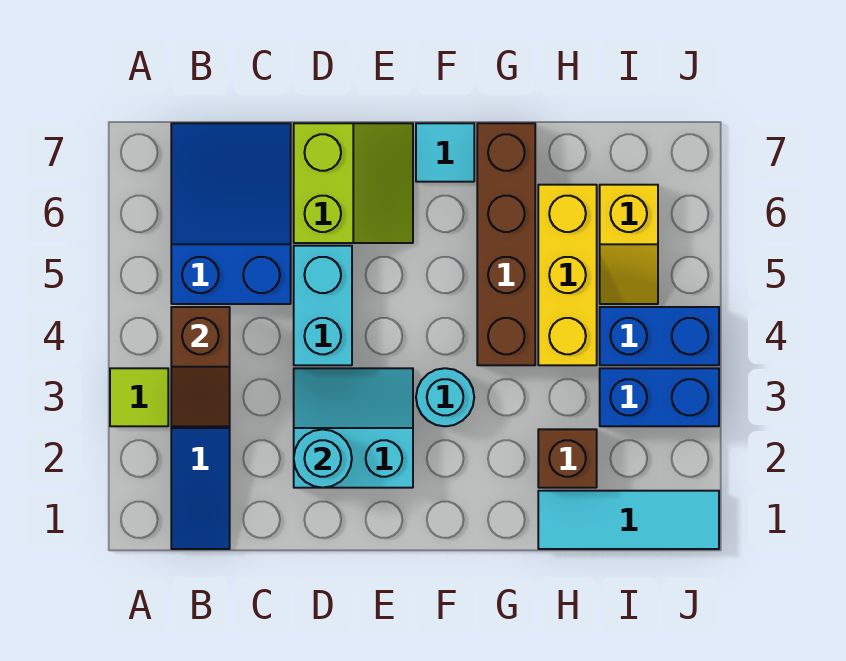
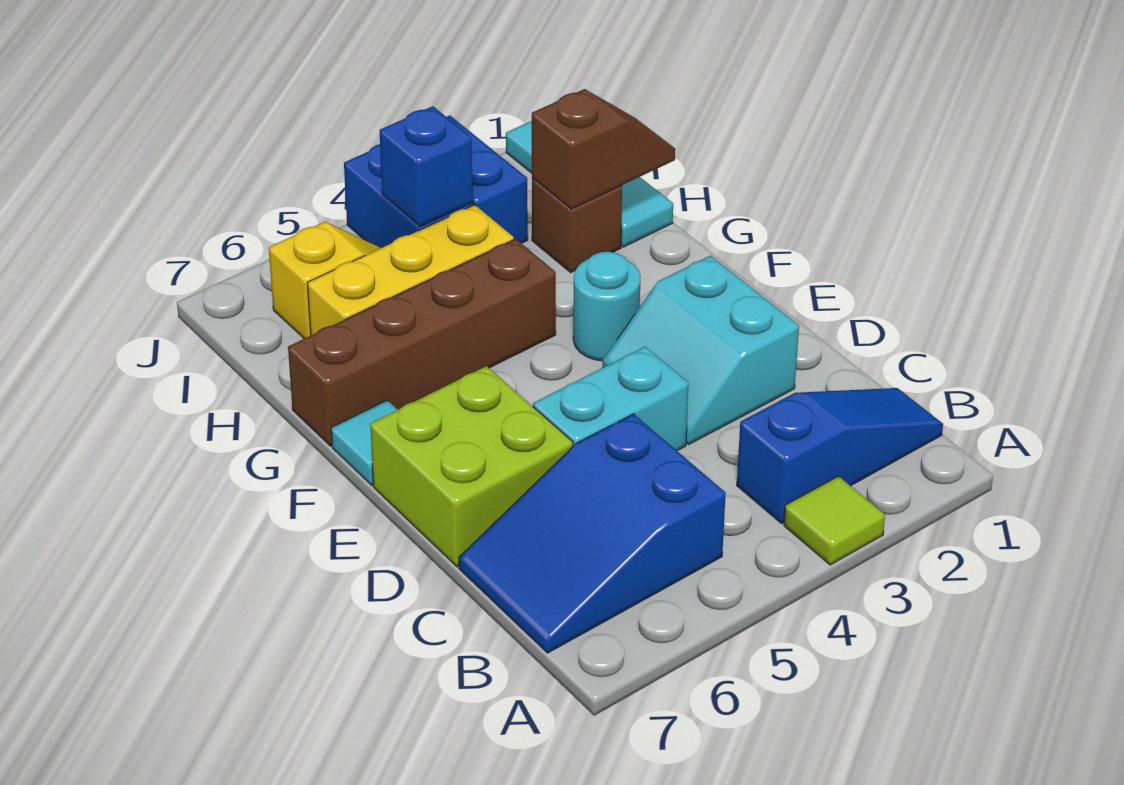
brown slope B3:B4 level 2 top 4 -> brown slope H1:H2 level 2 top 2
cyan round brick D2 level 2 -> none
lime slope D6:E7 level 1 top D -> lime brick D6:E7 level 1
none -> blue brick I4 level 2

